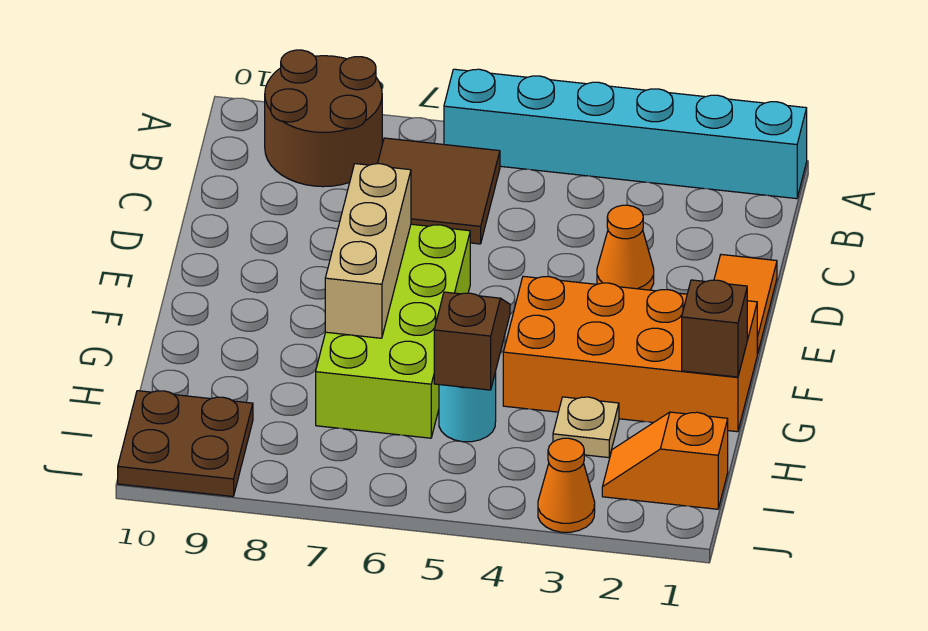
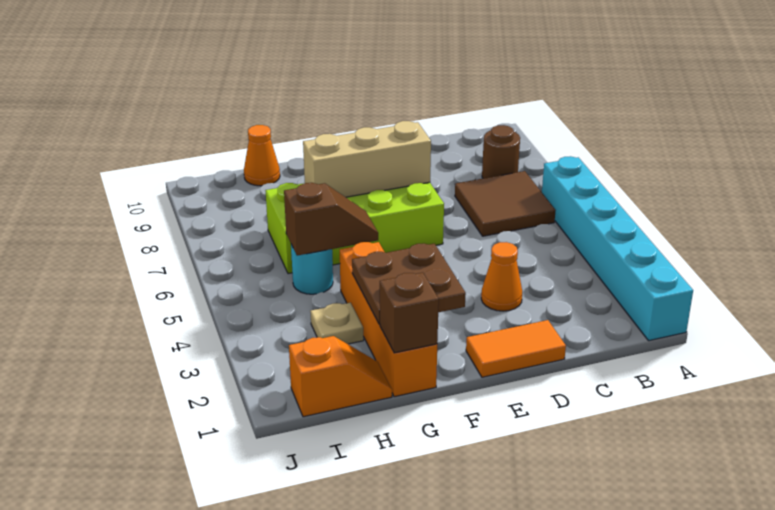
brown round brick A8:B9 level 1 -> brown round brick B8 level 1
orange brick F1:G4 level 1 -> orange brick G1:G4 level 1
orange slope I1:I2 level 1 top 1 -> orange slope H1:I1 level 1 top I
brown plate I9:J10 level 1 -> brown plate F2:G3 level 2
orange cone J3 level 1 -> orange cone H10 level 1

